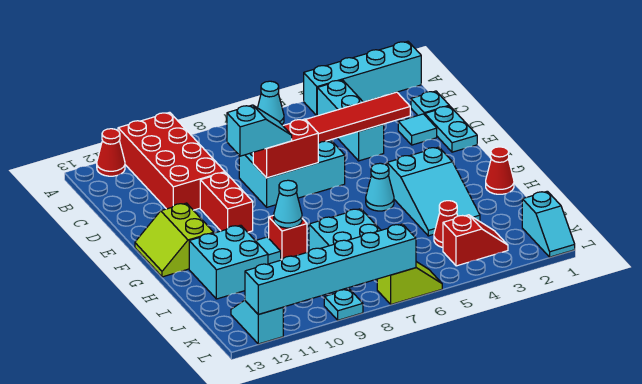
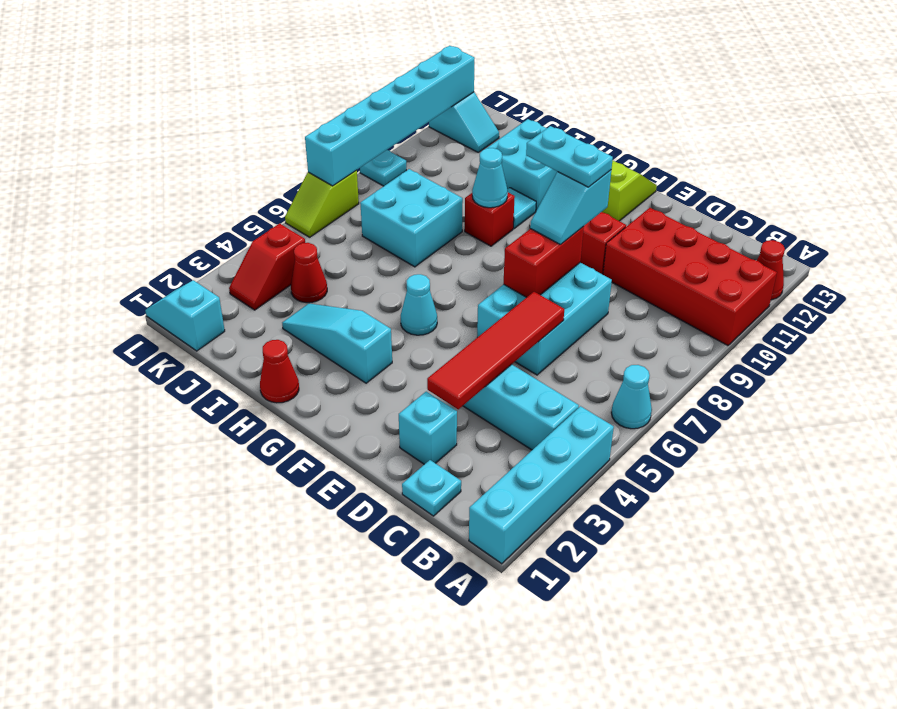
cyan plate D1:E1 level 1 -> cyan plate E9:F9 level 4
cyan tile D2 level 1 -> cyan brick D2 level 1
cyan slope G3:I4 level 1 top G -> cyan slope G3:I3 level 1 top G

